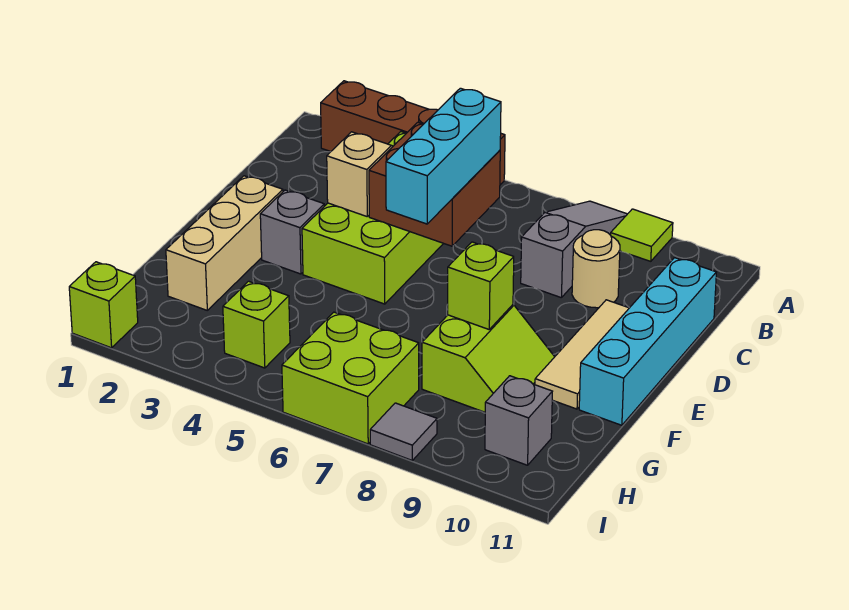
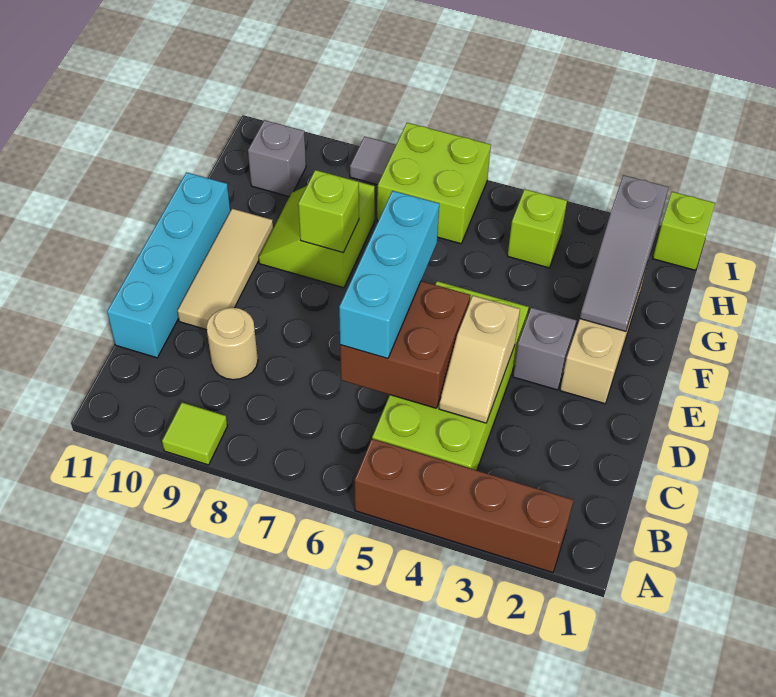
grey slope A8:C8 level 1 top C -> grey slope F2:H2 level 2 top H

